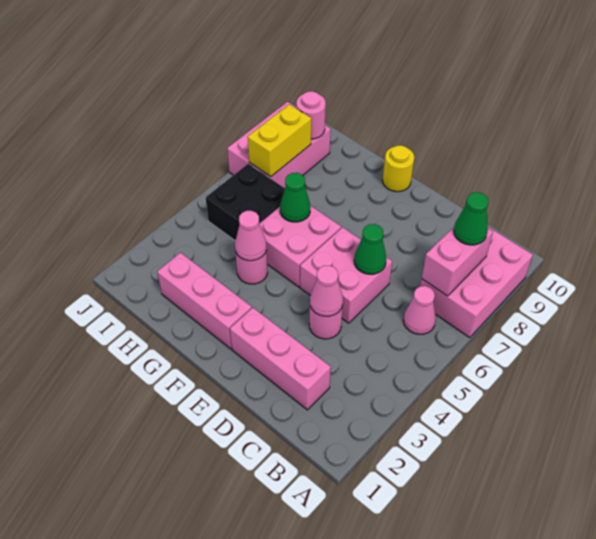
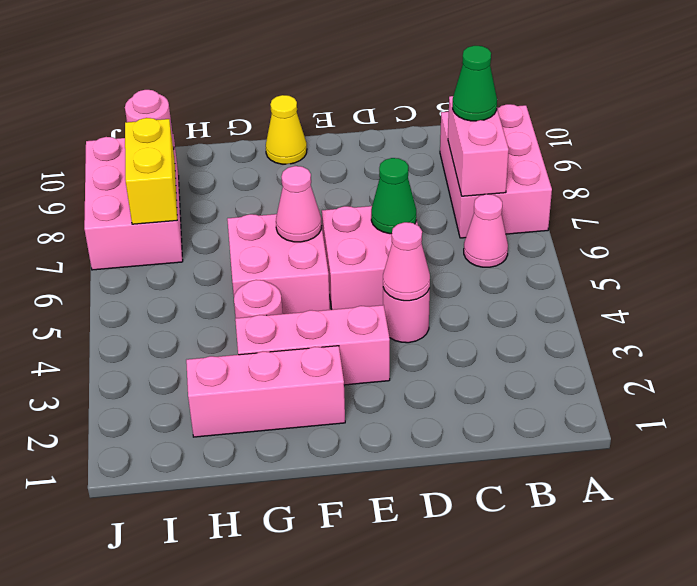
pink brick C2:E2 level 1 -> pink brick E3:G3 level 1
yellow round brick F10 level 1 -> yellow cone F10 level 1
pink cone G4 level 2 -> pink cone F6 level 2
green cone G6 level 2 -> none
black brick H5:I6 level 1 -> none

